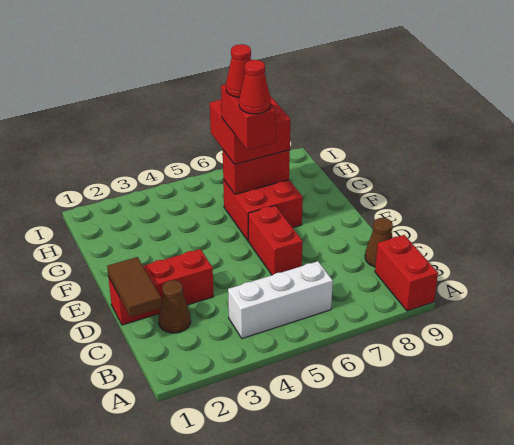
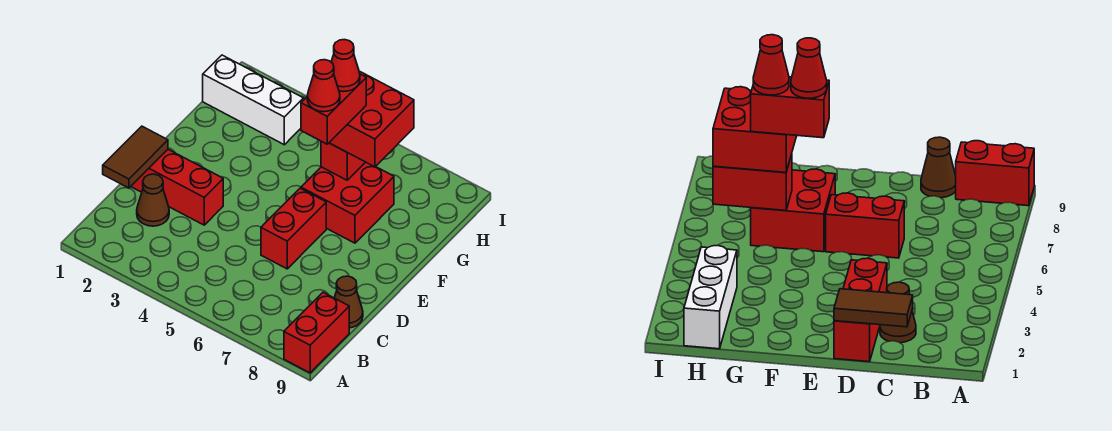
white brick B4:B6 level 1 -> white brick H1:H3 level 1
red brick G6:G7 level 2 -> red brick G6:H6 level 2

